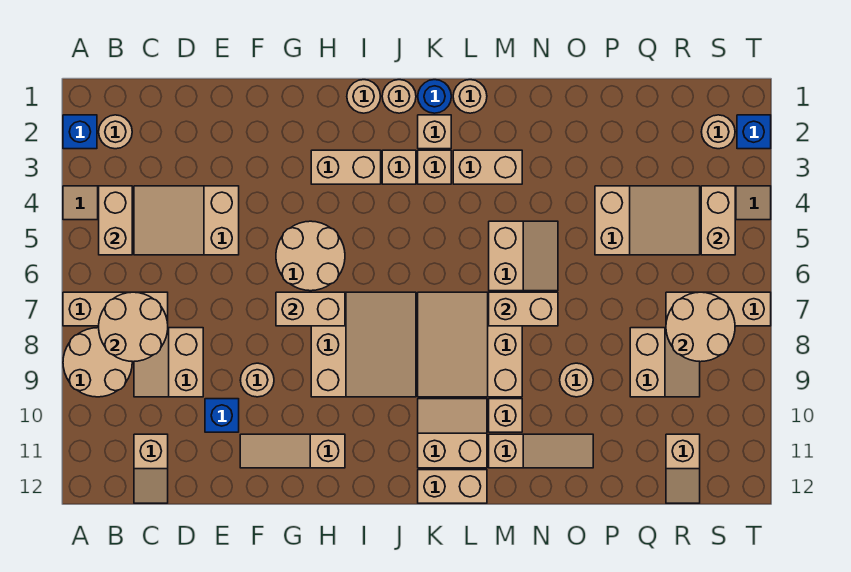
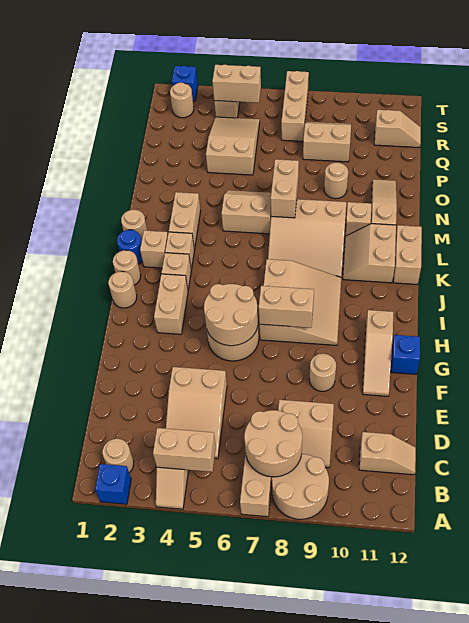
blue brick E10 level 1 -> blue brick G12 level 1
tan brick G7:H7 level 2 -> tan brick H7:H8 level 2
tan slope H7:J9 level 1 top H -> tan slope H7:J9 level 1 top 7
tan round brick R7:S8 level 2 -> tan round brick G5:H6 level 2

